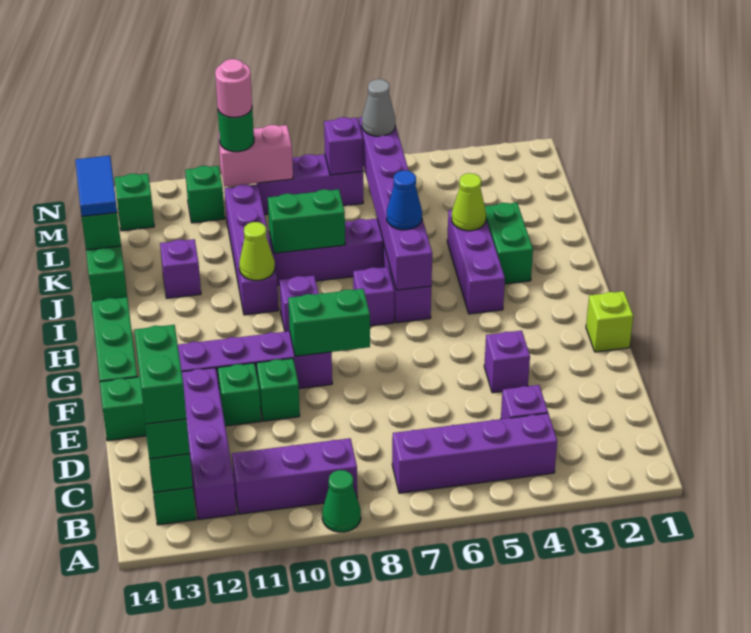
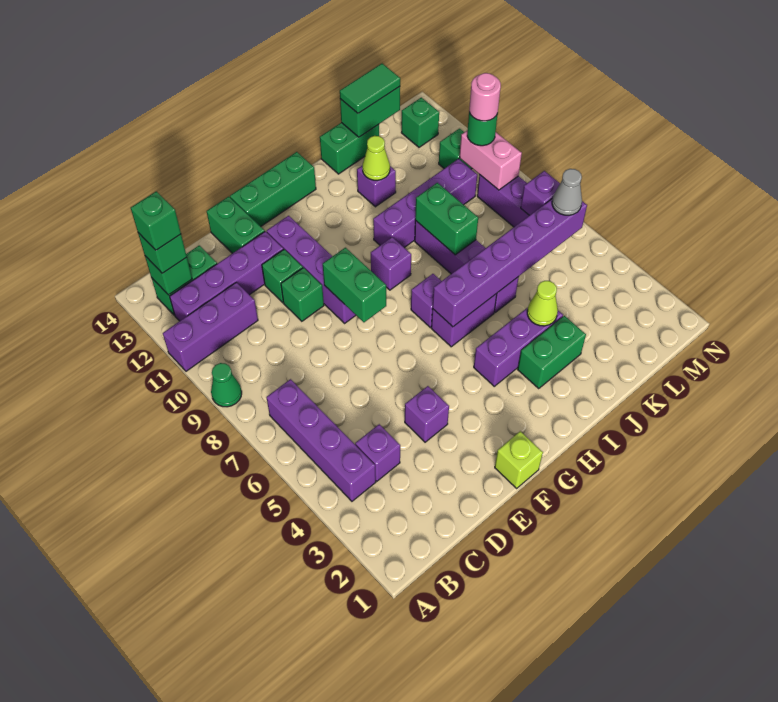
purple brick B9:B11 level 1 -> purple brick A11:C11 level 1
green brick B13:C13 level 4 -> green brick B13 level 4
blue cone I6 level 3 -> none
lime cone I10 level 2 -> lime cone J12 level 2
blue tile K14:L14 level 3 -> green tile K14:L14 level 3

